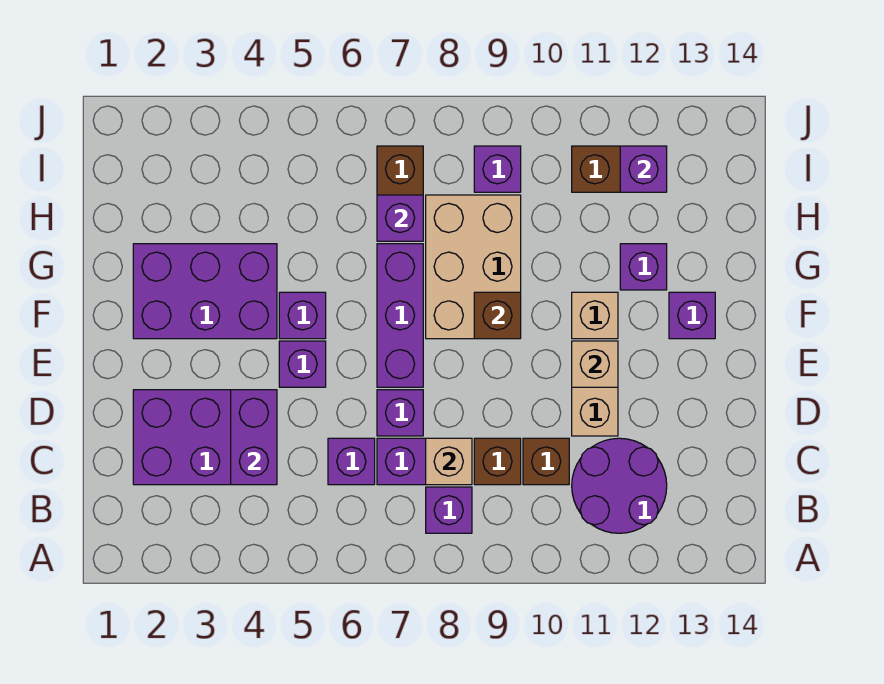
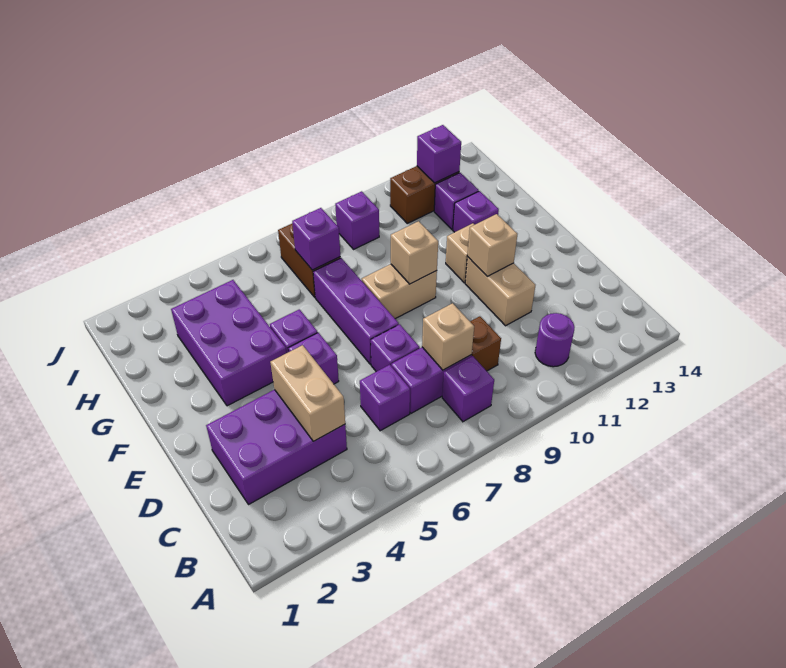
purple round brick B11:C12 level 1 -> purple round brick B11 level 1
purple brick C4:D4 level 2 -> tan brick C4:D4 level 2
brown brick C10 level 1 -> none
purple brick F2:G4 level 1 -> purple brick F3:H4 level 1
tan brick F8:H9 level 1 -> tan brick F8:F9 level 1
brown brick F9 level 2 -> tan brick F9 level 2
purple brick F13 level 1 -> purple brick H12 level 1

